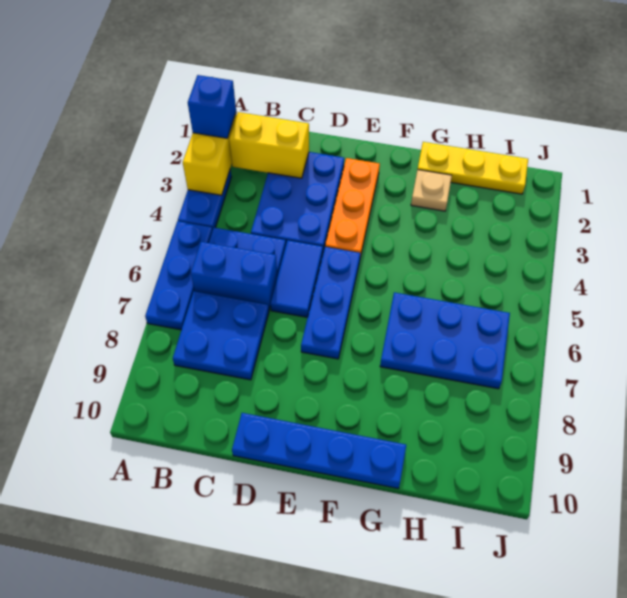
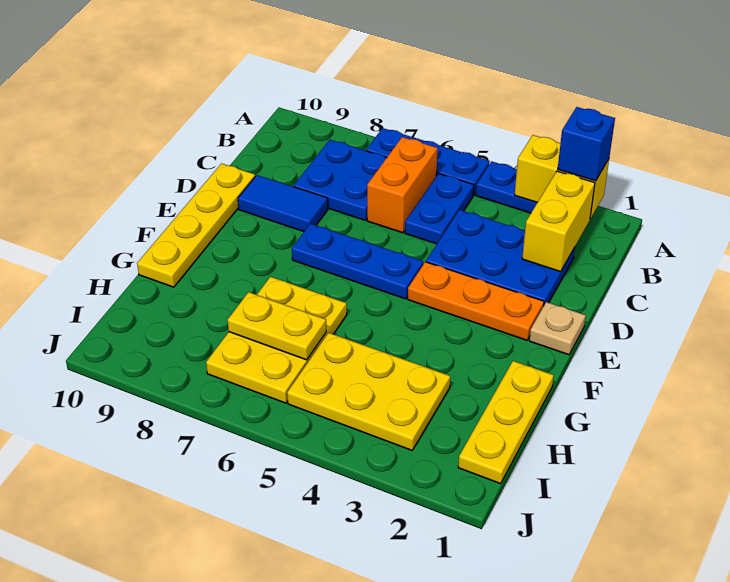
blue brick B6:C6 level 1 -> orange brick B6:C6 level 1
blue tile D5:D6 level 1 -> blue tile D8:D9 level 1
blue plate D10:G10 level 1 -> yellow plate D10:G10 level 1
tan plate G2 level 1 -> tan plate E1 level 1
blue plate G6:I7 level 1 -> yellow plate G6:I7 level 1
none -> yellow plate H3:I5 level 1
none -> yellow plate H6:H7 level 2

